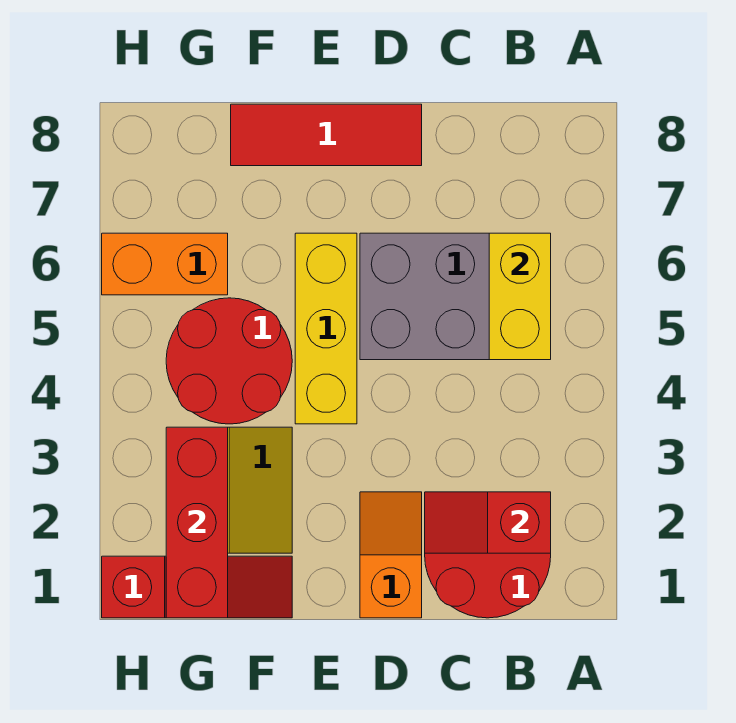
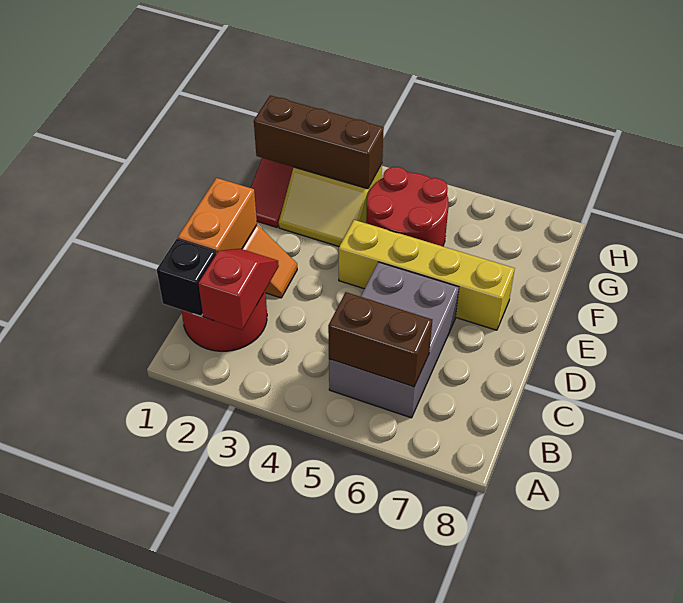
none -> black brick B1 level 2
yellow brick B5:B6 level 2 -> brown brick B5:B6 level 2
red tile D8:F8 level 1 -> none
yellow brick E4:E6 level 1 -> yellow brick E4:E7 level 1
red brick G1:G3 level 2 -> brown brick G1:G3 level 2
orange brick G6:H6 level 1 -> orange brick C1:D1 level 2

